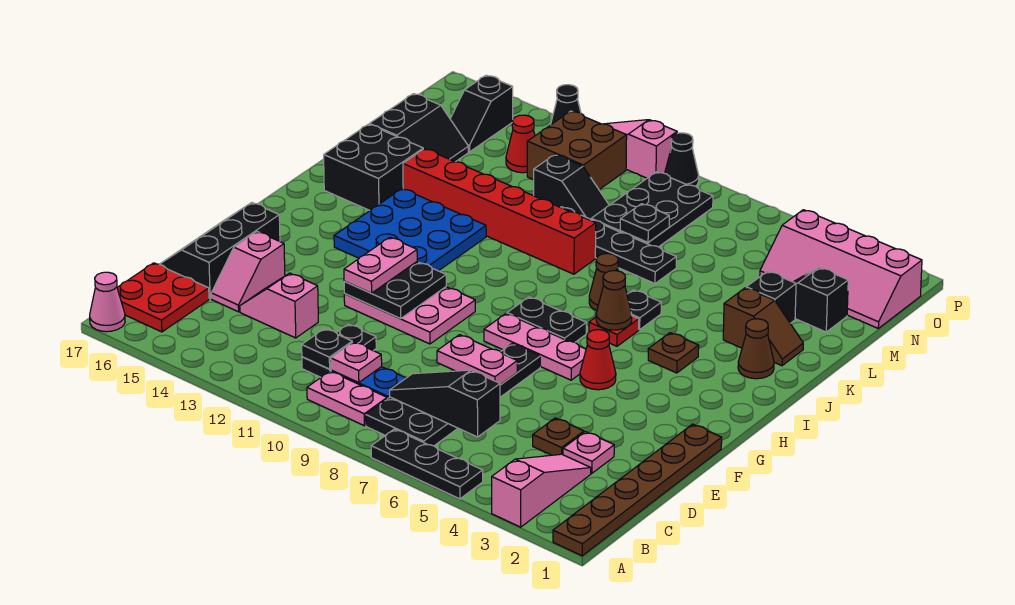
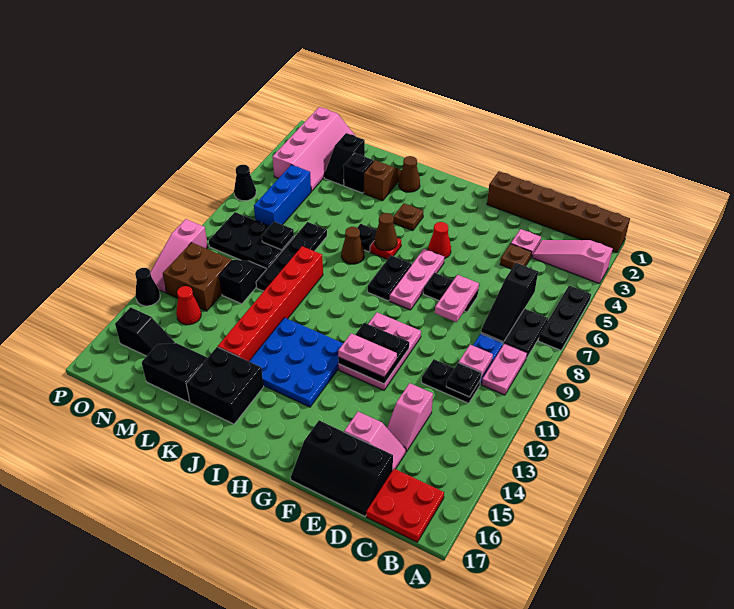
brown plate A1:F1 level 1 -> brown brick A1:F1 level 1
pink cone A17 level 1 -> none
none -> blue brick N5:N7 level 1
black cone P9 level 1 -> black cone P6 level 1

